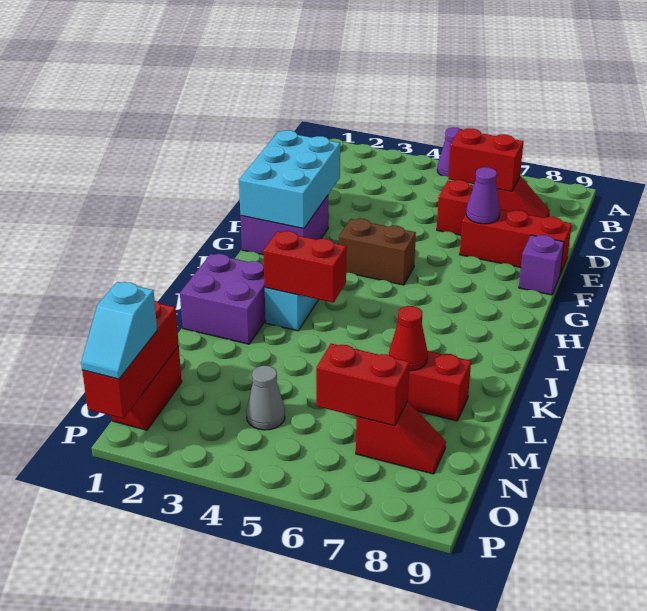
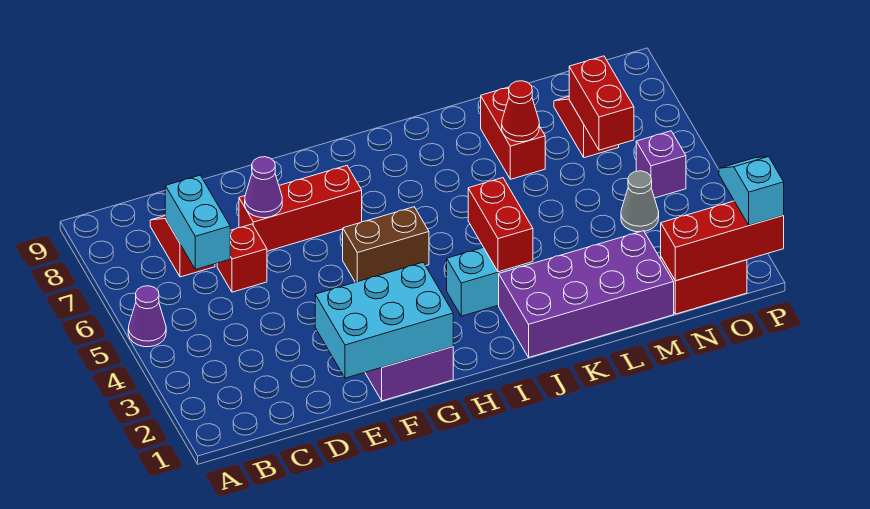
red brick C6:C7 level 2 -> cyan brick C6:C7 level 2
red brick E7:E9 level 1 -> red brick E7:G7 level 1
purple brick F9 level 1 -> purple brick O5 level 1
brown brick G4:G5 level 1 -> brown brick G5:H5 level 1
purple brick J1:K2 level 1 -> purple brick J1:M2 level 1
cyan slope O1:P1 level 3 top O -> cyan slope P1:P2 level 3 top 1

